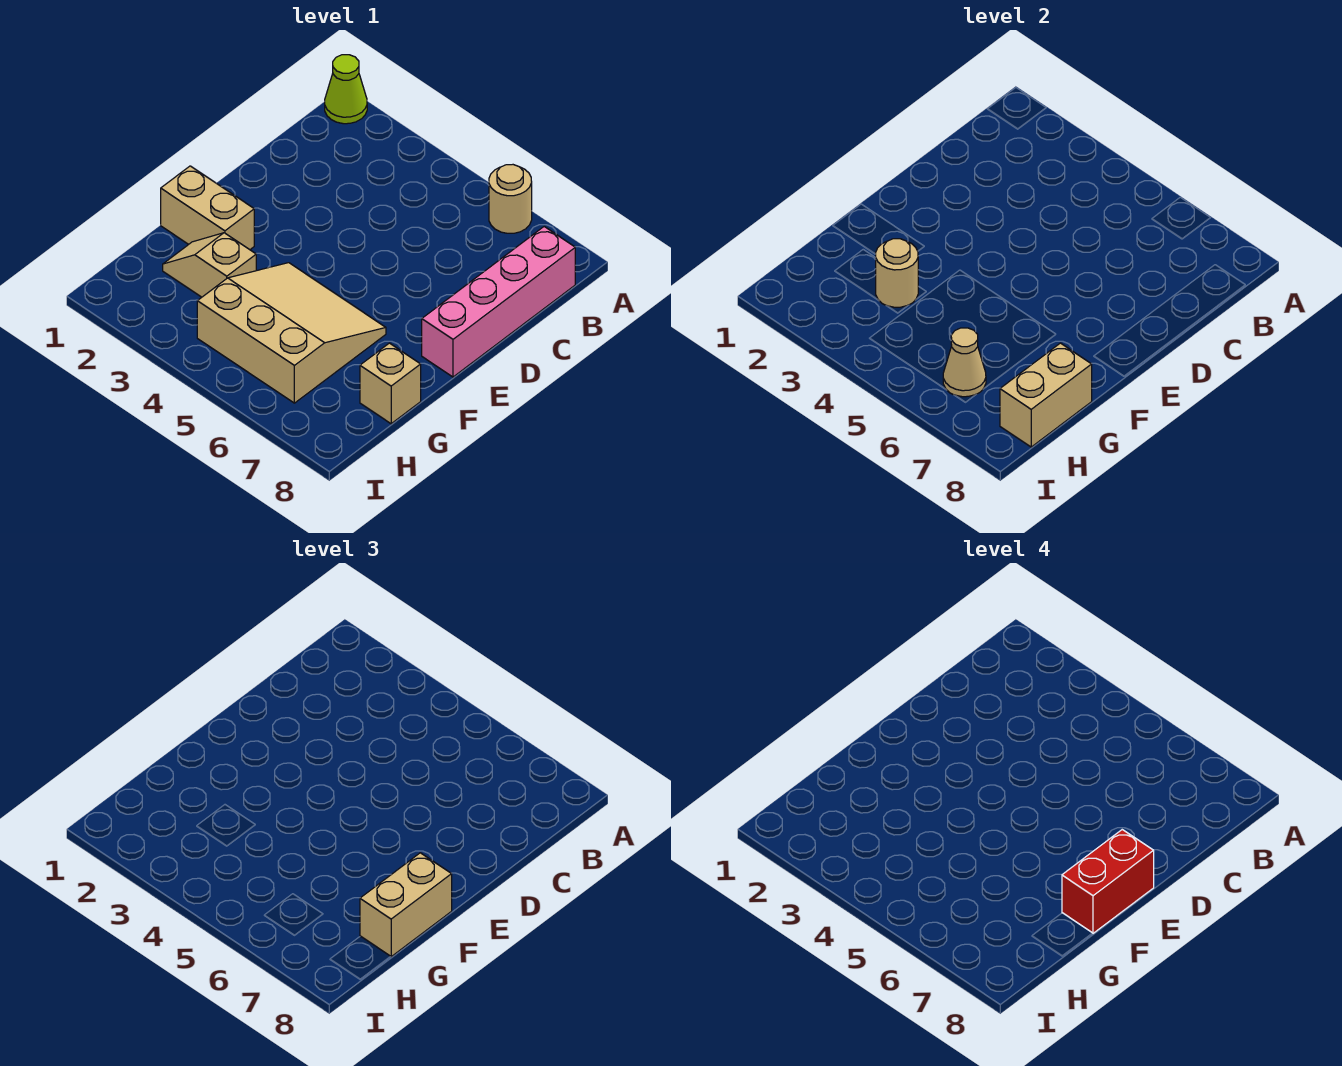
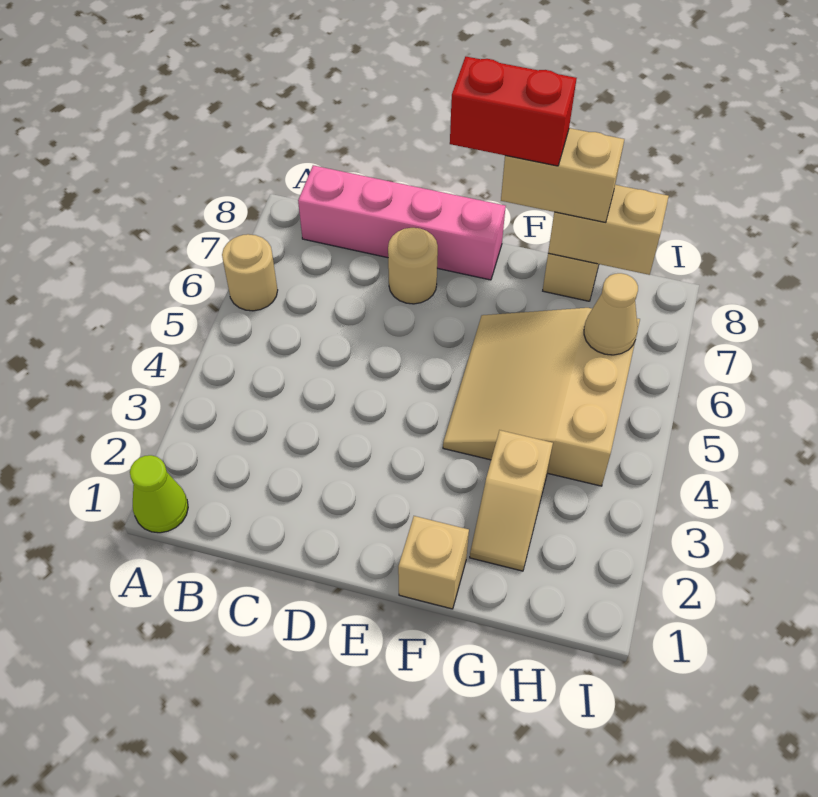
tan brick F1:F2 level 1 -> tan brick F1 level 1
tan round brick G3 level 2 -> tan round brick D7 level 1

